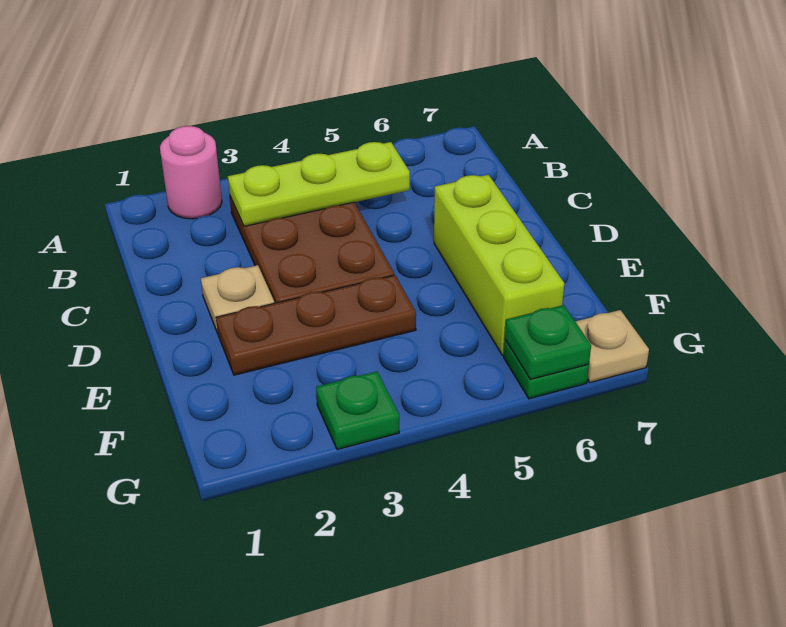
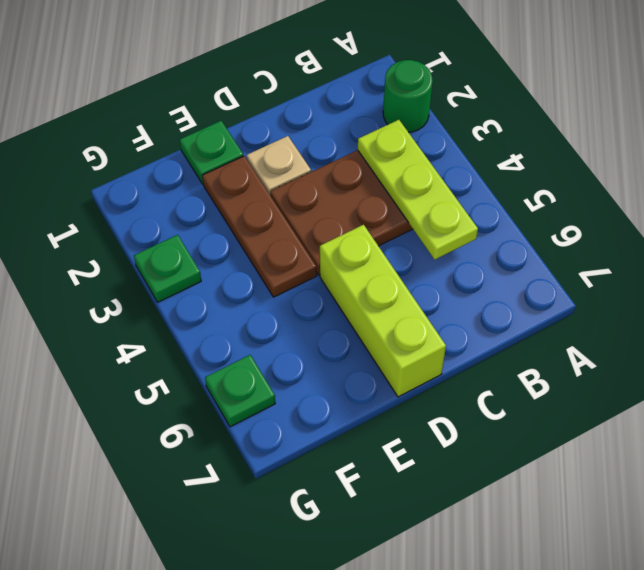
pink round brick A2 level 1 -> green round brick A2 level 1
lime brick D6:F6 level 1 -> lime brick D5:D7 level 1
green plate G6 level 2 -> green plate E1 level 1
tan plate G7 level 1 -> none

